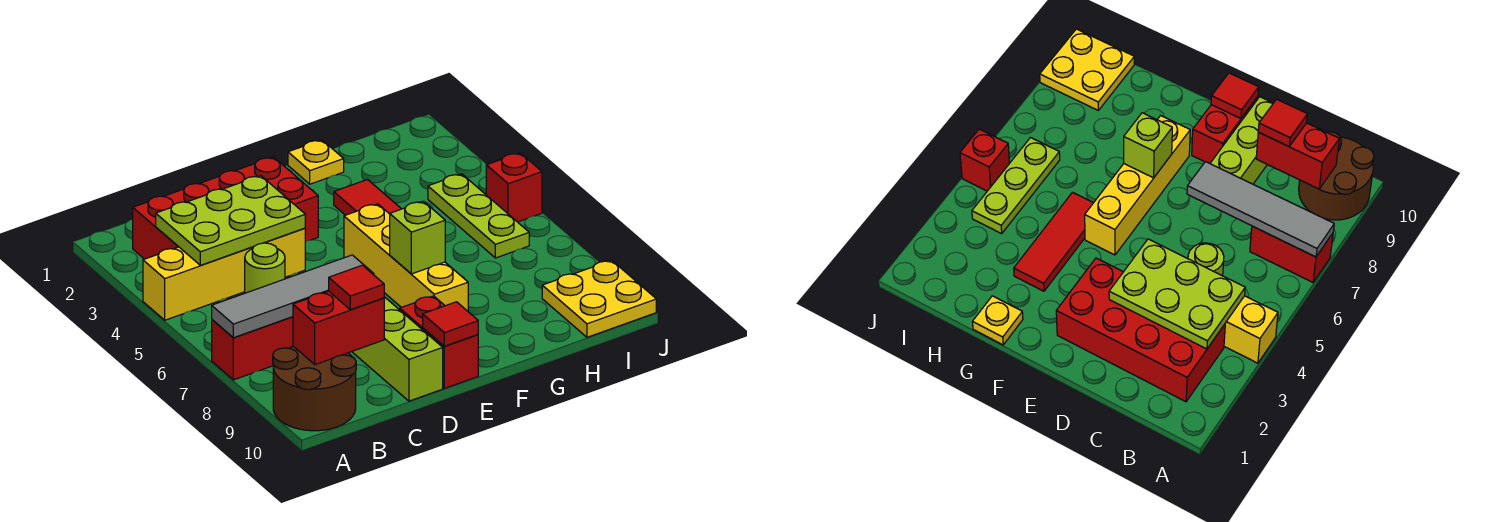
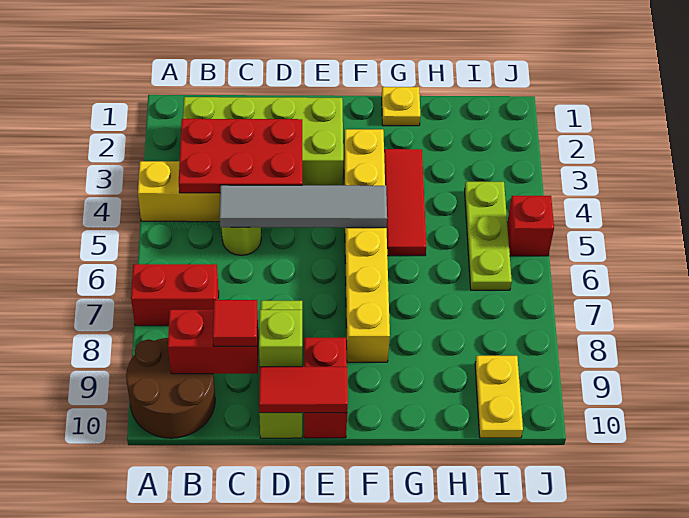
grey tile A7:D7 level 2 -> grey tile C5:F5 level 2
red brick B2:E3 level 1 -> lime brick B2:E3 level 1
lime plate B3:D4 level 2 -> red plate B3:D4 level 2
red tile E10 level 2 -> red tile D10:E10 level 2
yellow brick F5:F8 level 1 -> yellow brick F3:F8 level 1
lime brick F7 level 2 -> lime brick D9 level 2
yellow plate I9:J10 level 1 -> yellow plate I9:I10 level 1

